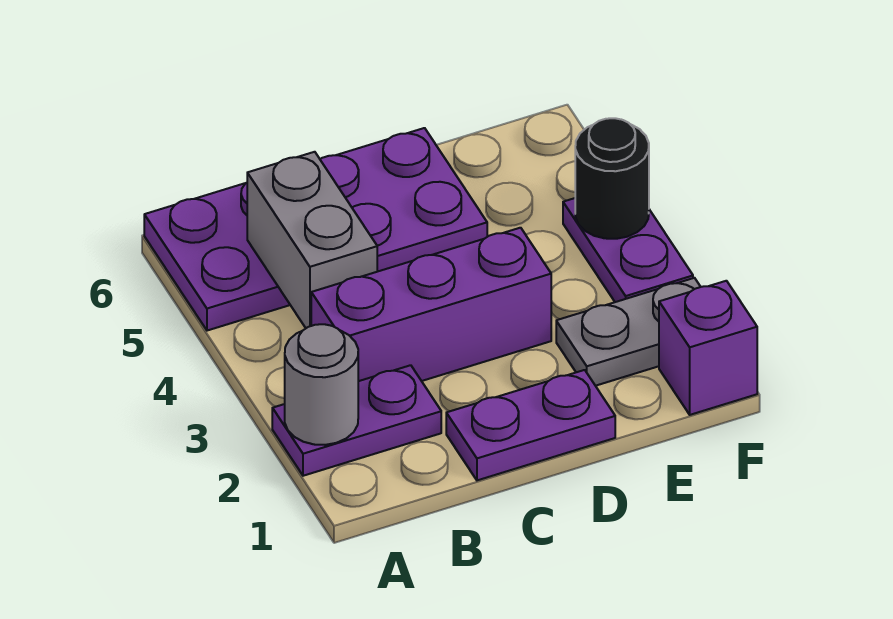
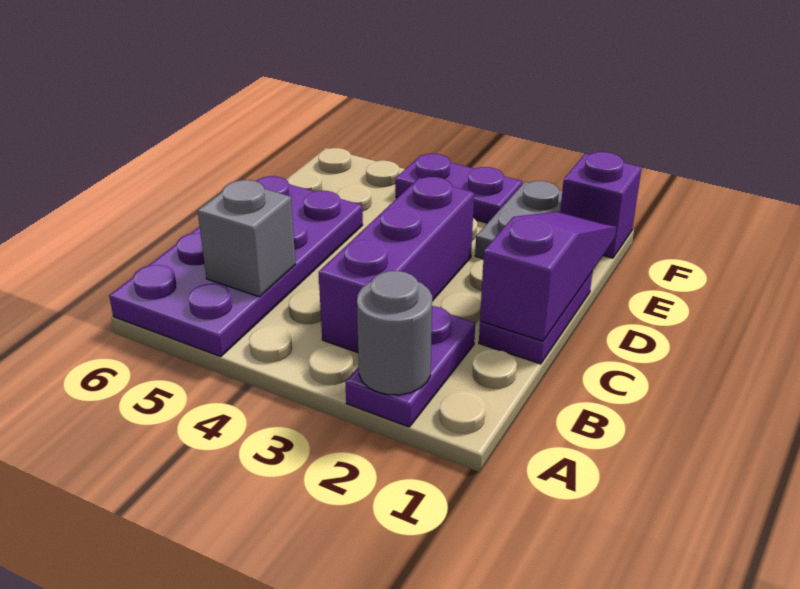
grey brick B4:B5 level 2 -> grey brick B5 level 2
none -> purple slope C1:E1 level 2 top C
black round brick F4 level 2 -> none

